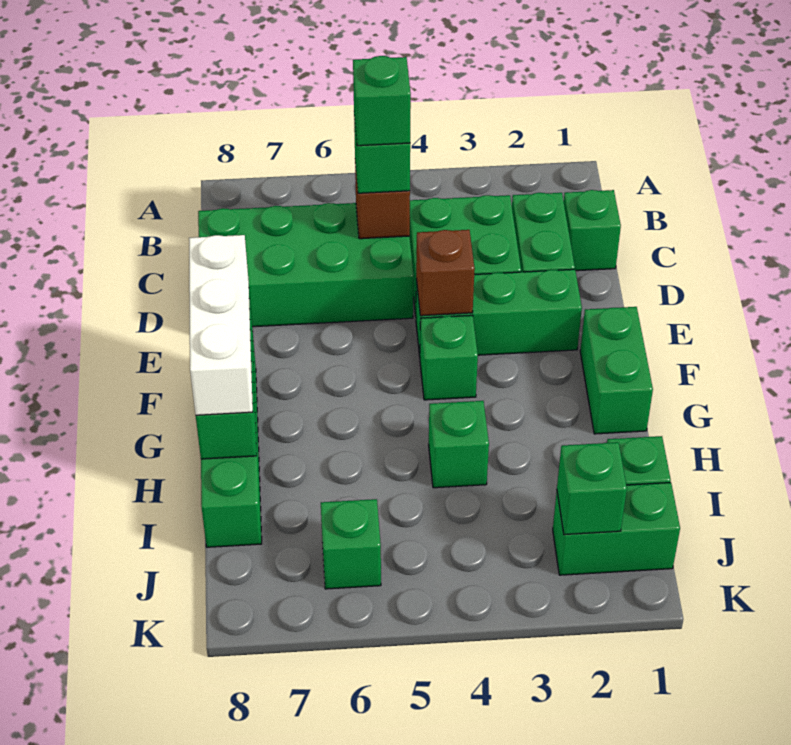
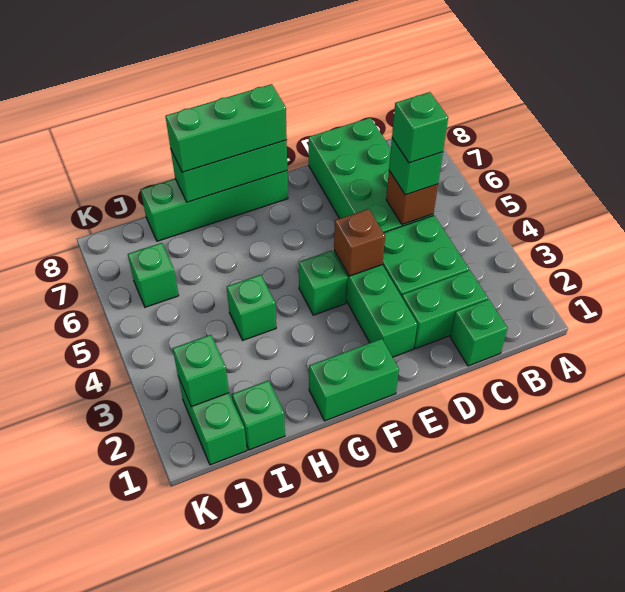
white brick F8:H8 level 3 -> green brick F8:H8 level 3

